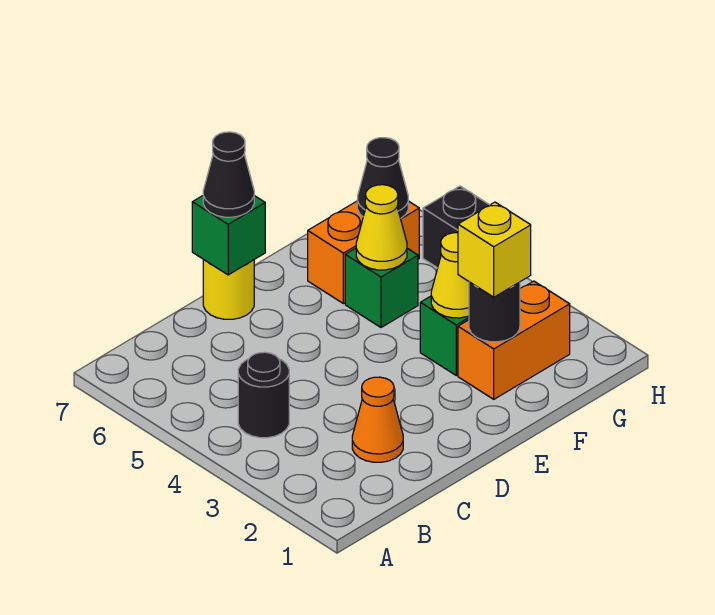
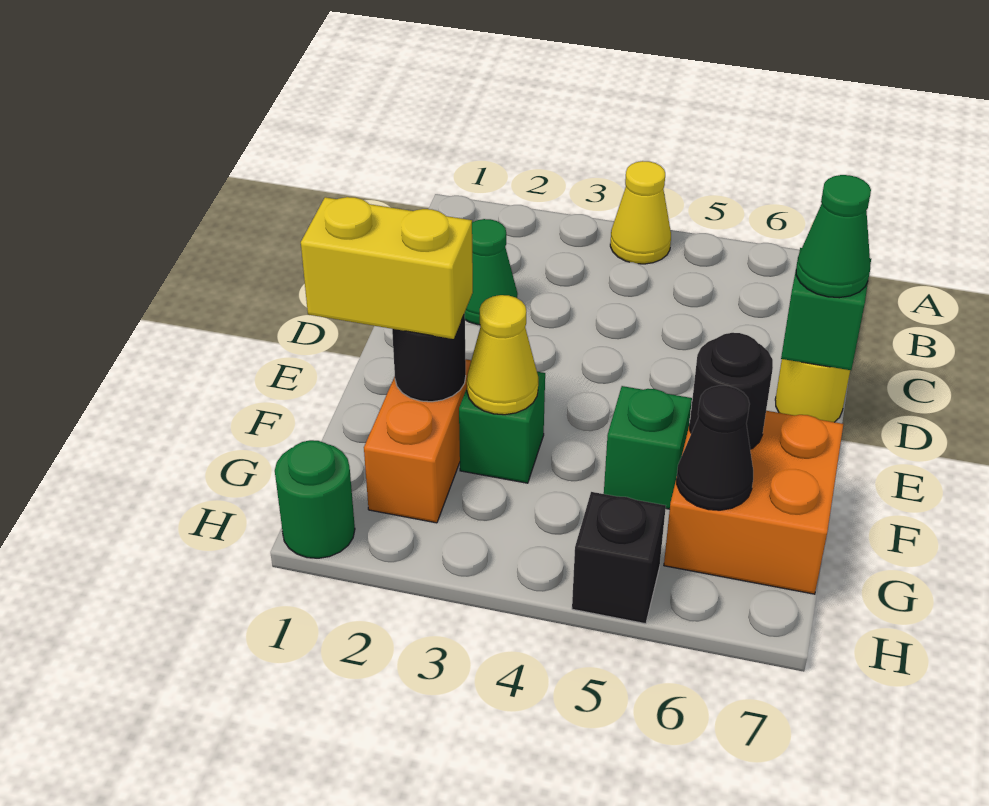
black round brick B4 level 1 -> black round brick F6 level 2
orange cone C2 level 1 -> green cone C2 level 1
black cone D7 level 3 -> green cone D7 level 3
yellow brick F2 level 3 -> yellow brick F1:F2 level 3
yellow cone F5 level 2 -> yellow cone A4 level 1
orange brick F6:G6 level 1 -> orange brick F6:G7 level 1
none -> green round brick H1 level 1

